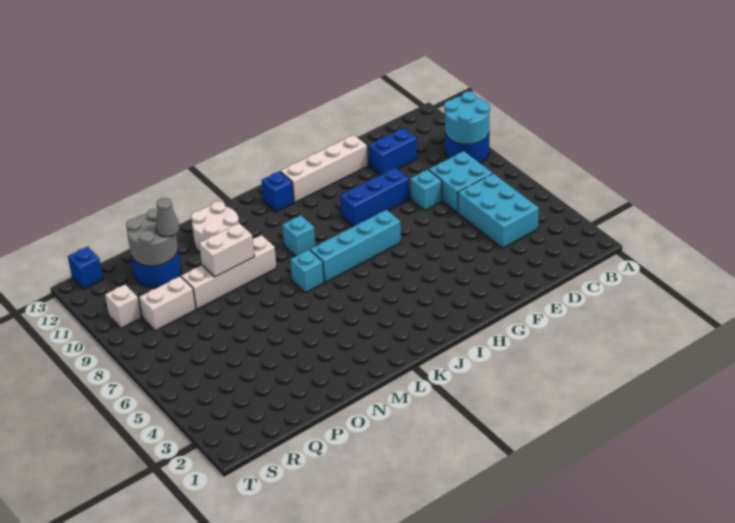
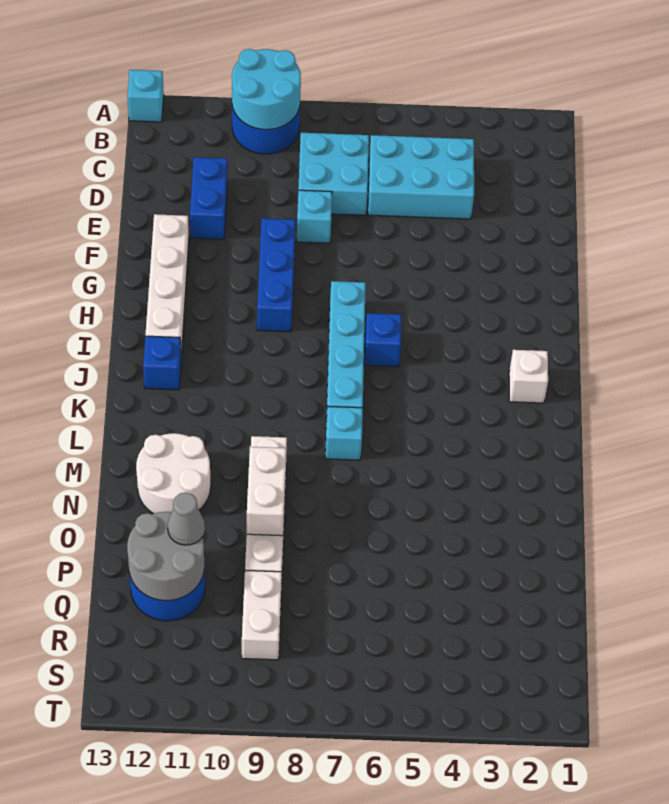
cyan brick K9 level 1 -> cyan brick A13 level 1
white brick S10 level 1 -> white brick J2 level 1
blue brick S13 level 1 -> blue brick I6 level 1

